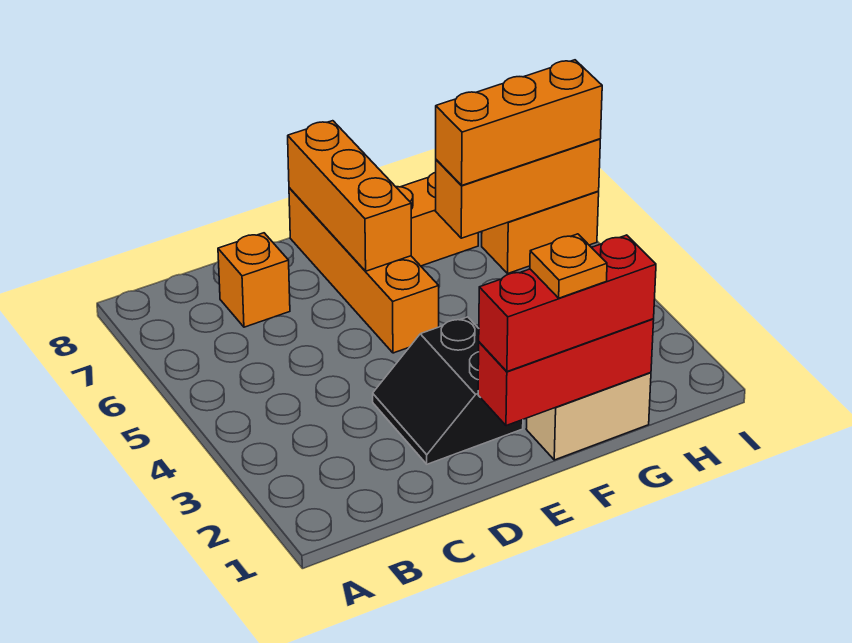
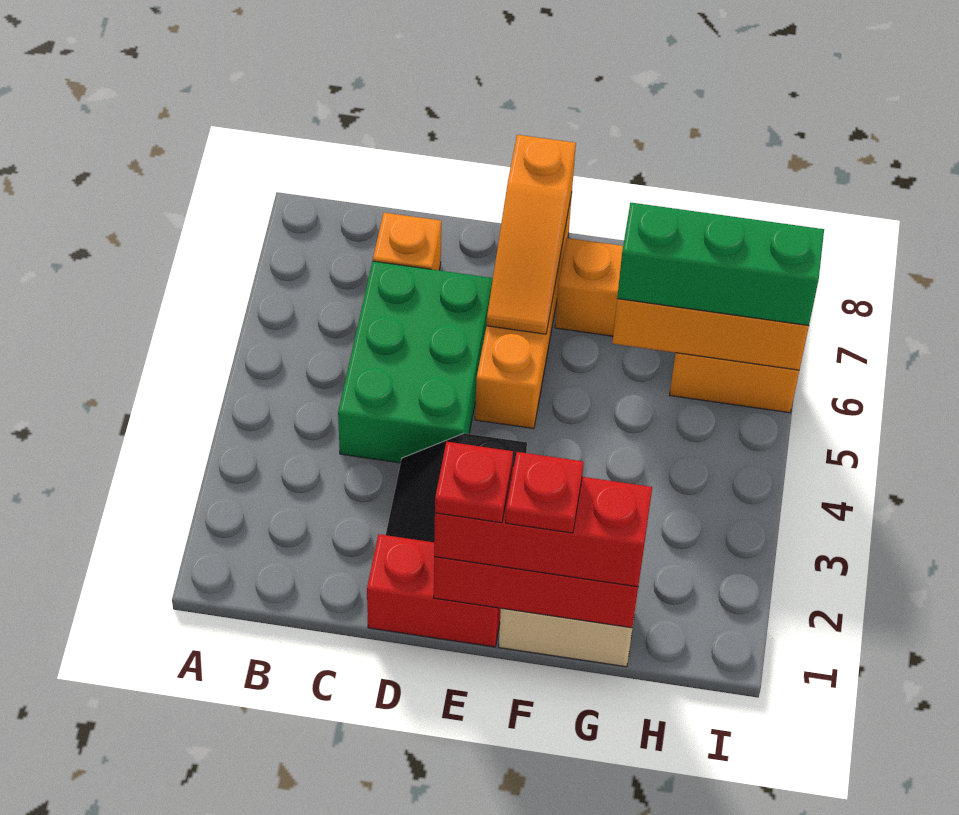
none -> green brick C4:D6 level 1
none -> red brick D1:E1 level 1
none -> red plate E1 level 4
orange brick E6:E8 level 2 -> orange slope E6:E8 level 2 top 8
orange plate F1 level 4 -> red plate F1 level 4
orange brick G6:I6 level 3 -> green brick G6:I6 level 3

